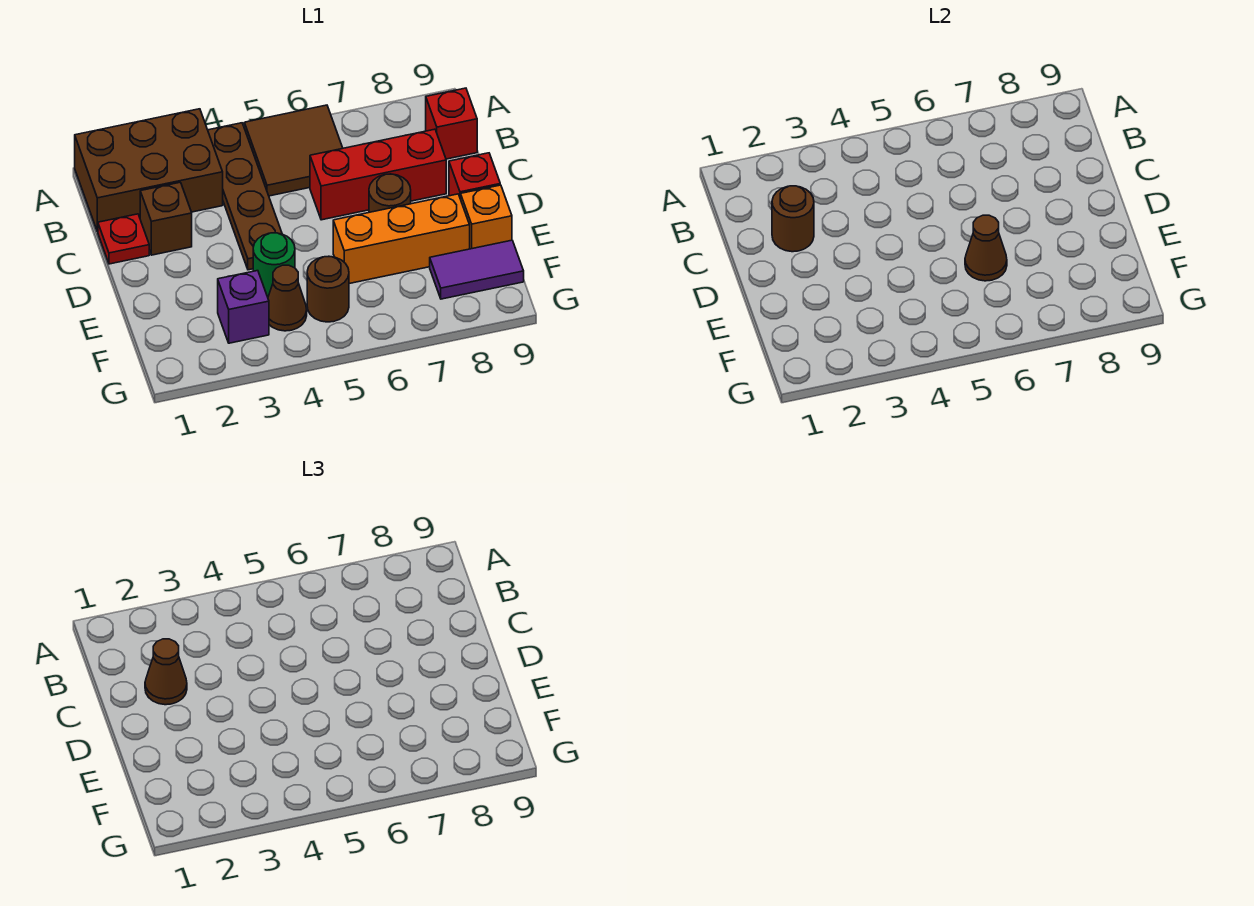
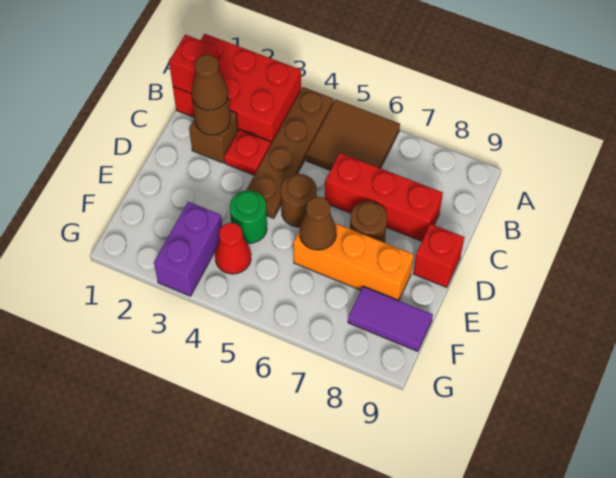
brown brick A1:B3 level 1 -> red brick A1:B3 level 1
red brick B9 level 1 -> red brick B1 level 2
red plate C1 level 1 -> red plate C3 level 1
orange brick E9 level 1 -> none
purple brick F3 level 1 -> purple brick F3:G3 level 1
brown cone F4 level 1 -> red cone F4 level 1
brown round brick F5 level 1 -> brown round brick D5 level 1

